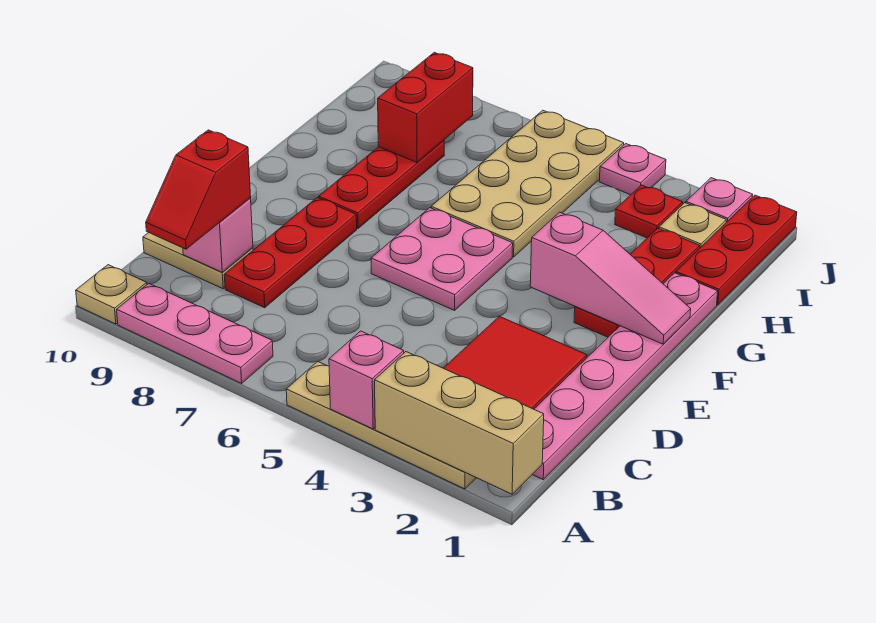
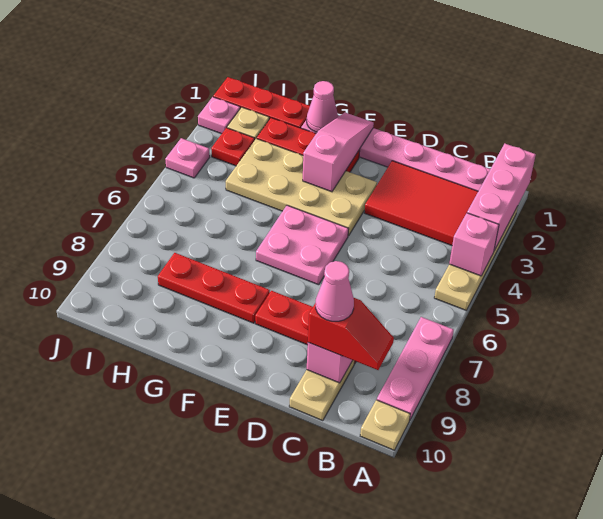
tan brick A1:A3 level 2 -> pink brick A1:A3 level 2
none -> pink cone C9 level 4
none -> pink cone G1 level 2
tan plate G5:J6 level 1 -> tan plate E3:H4 level 1
red brick H8:I8 level 2 -> none

